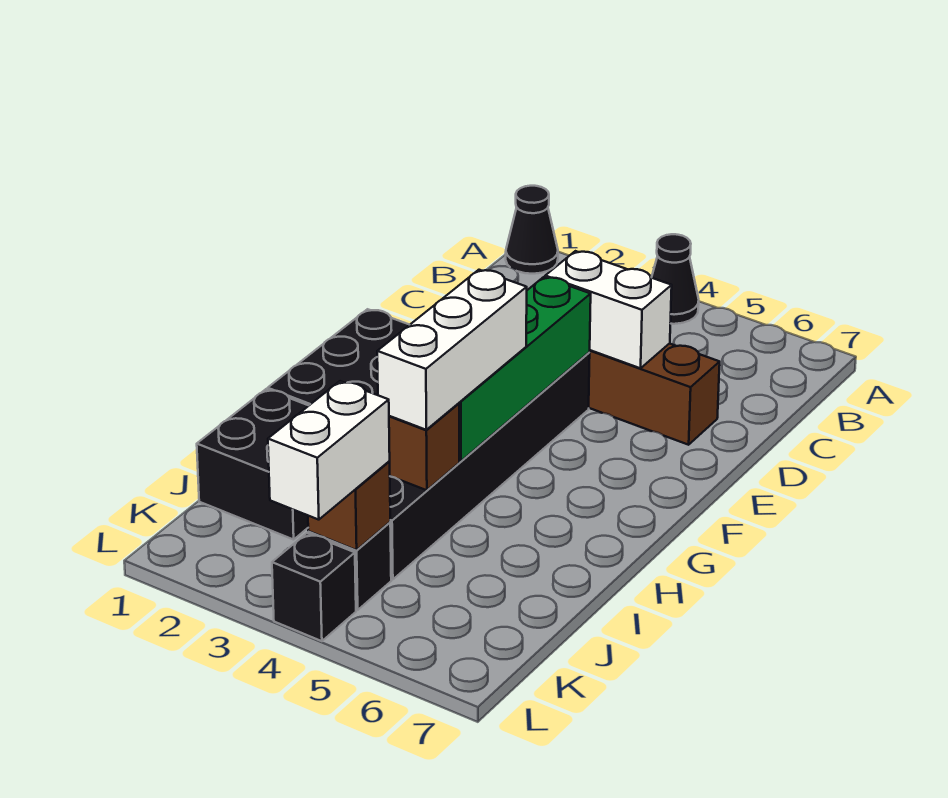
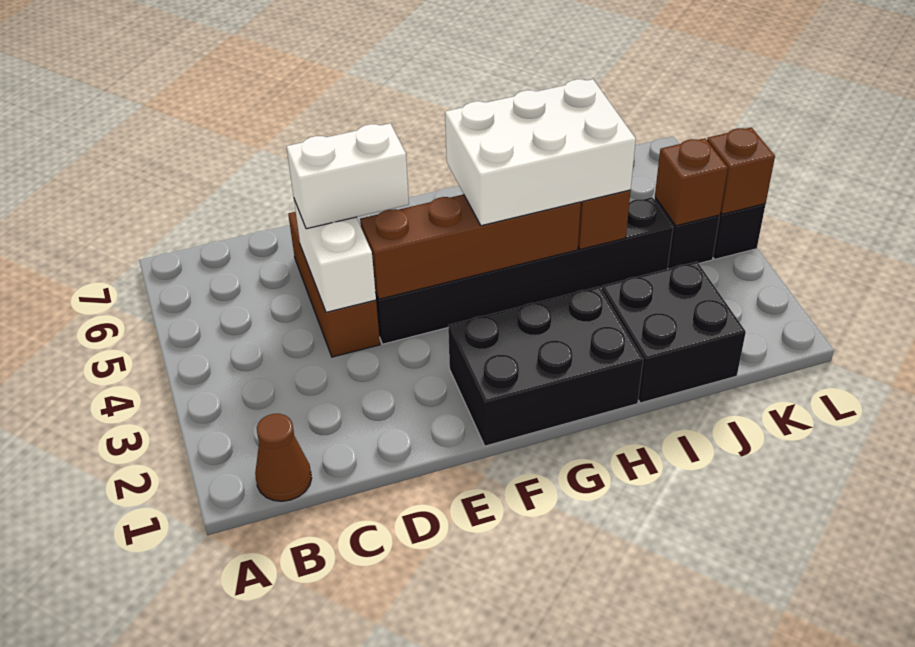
black cone A1 level 1 -> none
black cone A4 level 1 -> none
none -> brown cone B1 level 1
green brick E4:H4 level 2 -> brown brick E4:H4 level 2
white brick G4:I4 level 3 -> white brick G4:I5 level 3
white brick K4:L4 level 3 -> white brick D5:E5 level 3
none -> brown brick L4 level 2

